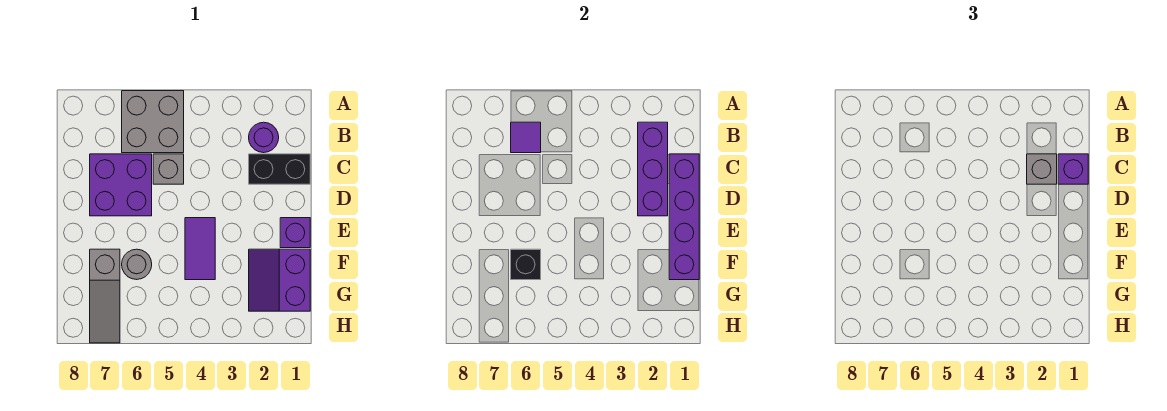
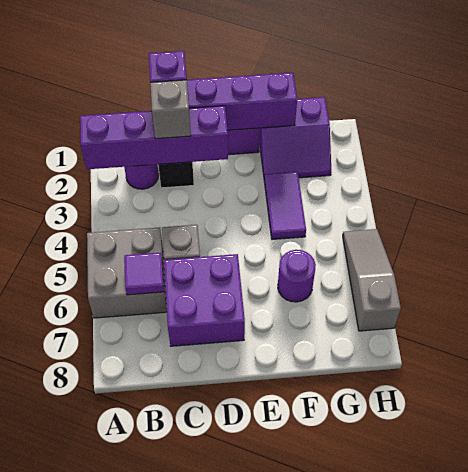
purple brick B2:D2 level 2 -> purple brick A2:D2 level 2
purple tile E4:F4 level 1 -> purple tile F3:F4 level 1
grey round brick F6 level 1 -> purple round brick F6 level 1
black brick F6 level 2 -> none
grey slope F7:H7 level 1 top F -> grey slope H5:H7 level 1 top 7

